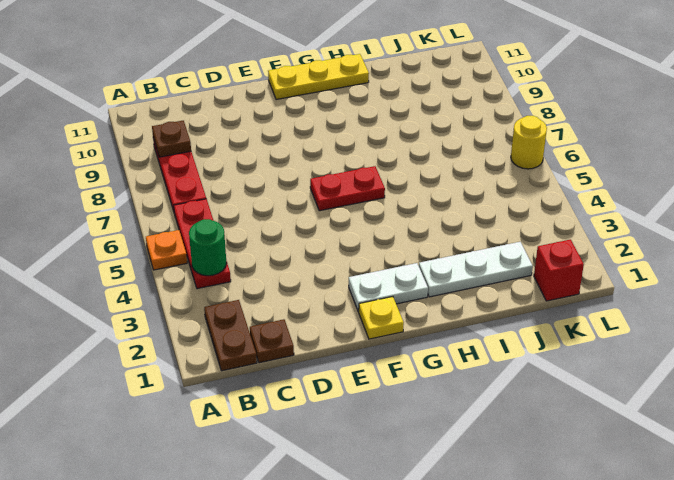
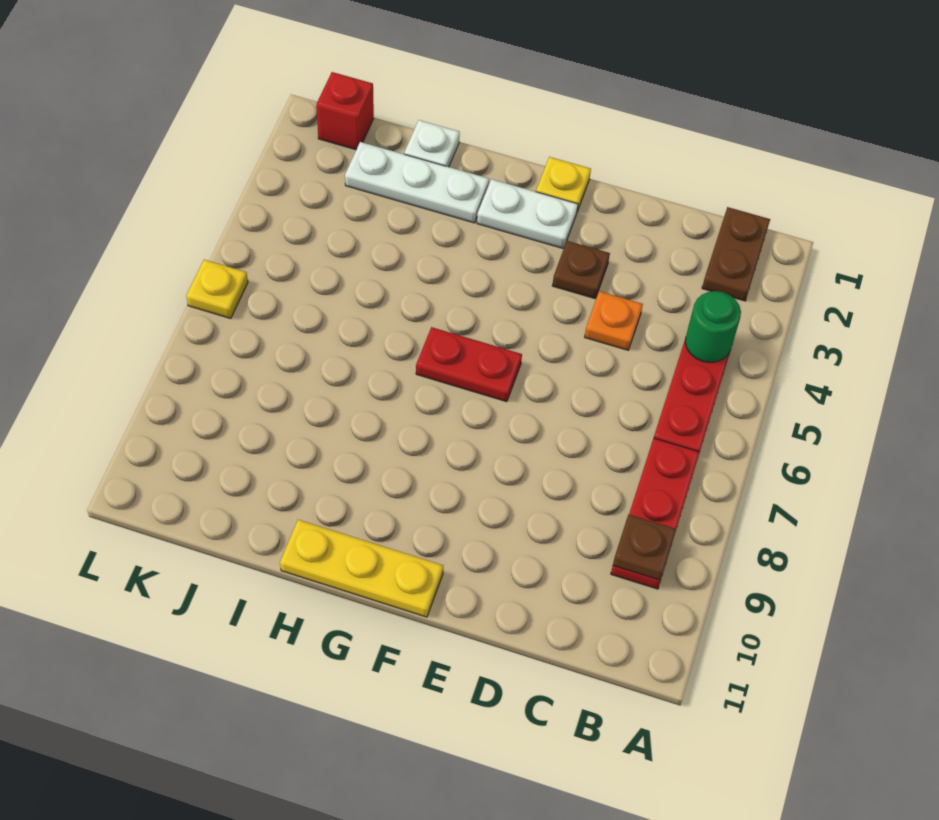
orange plate A5 level 1 -> orange plate D4 level 1
brown plate C1 level 1 -> brown plate E3 level 1
none -> white plate I1 level 1
yellow round brick L6 level 1 -> yellow plate L6 level 1

